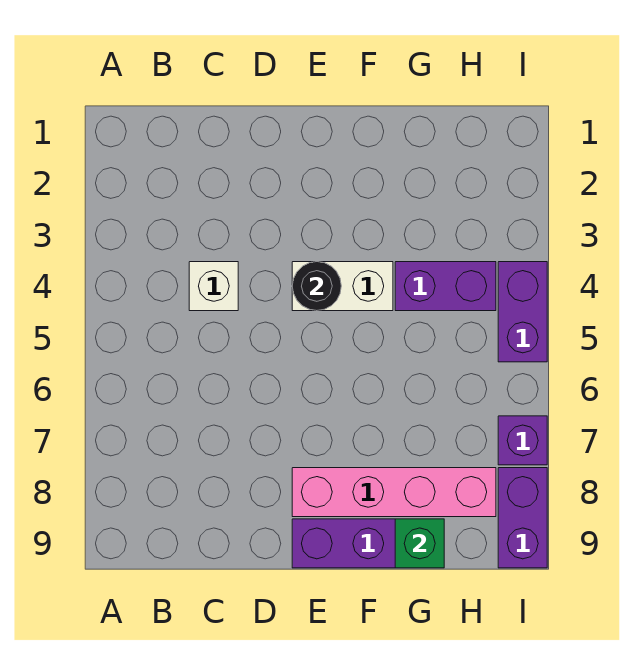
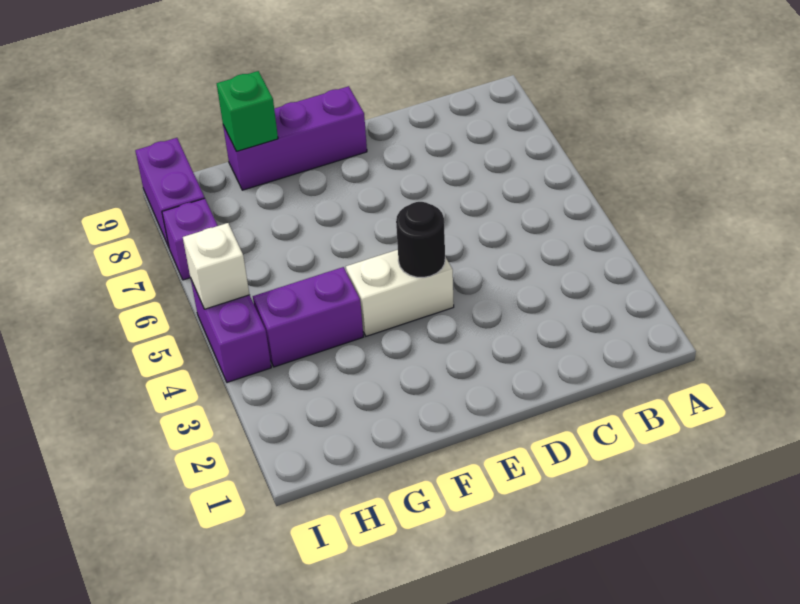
white brick C4 level 1 -> white brick I5 level 2
pink brick E8:H8 level 1 -> none

